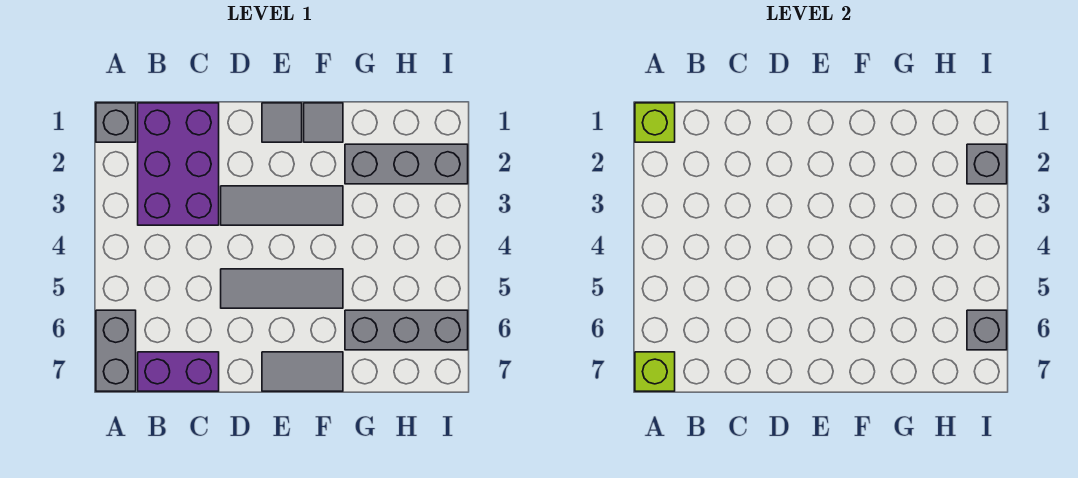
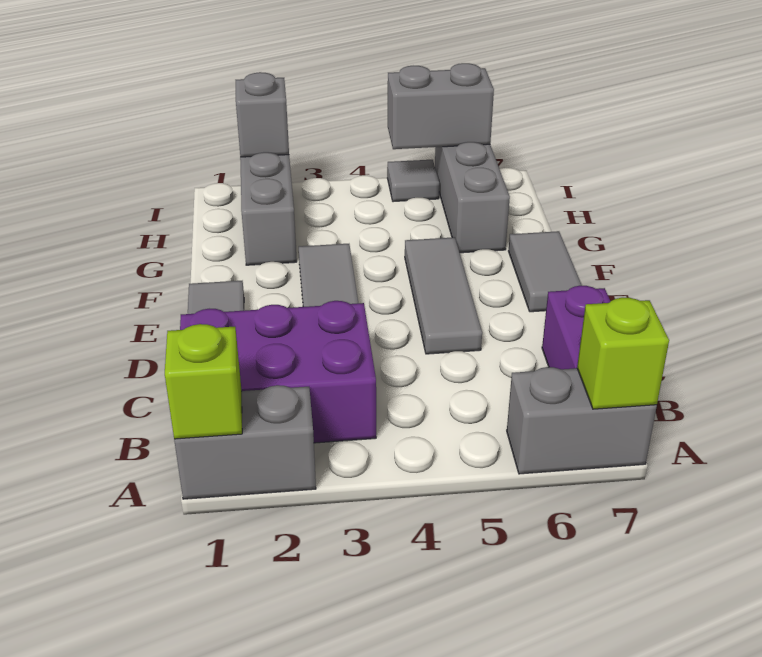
grey brick A1 level 1 -> grey brick A1:A2 level 1
grey tile F1 level 1 -> grey tile I5 level 1
grey brick I6 level 2 -> grey brick I5:I6 level 2

